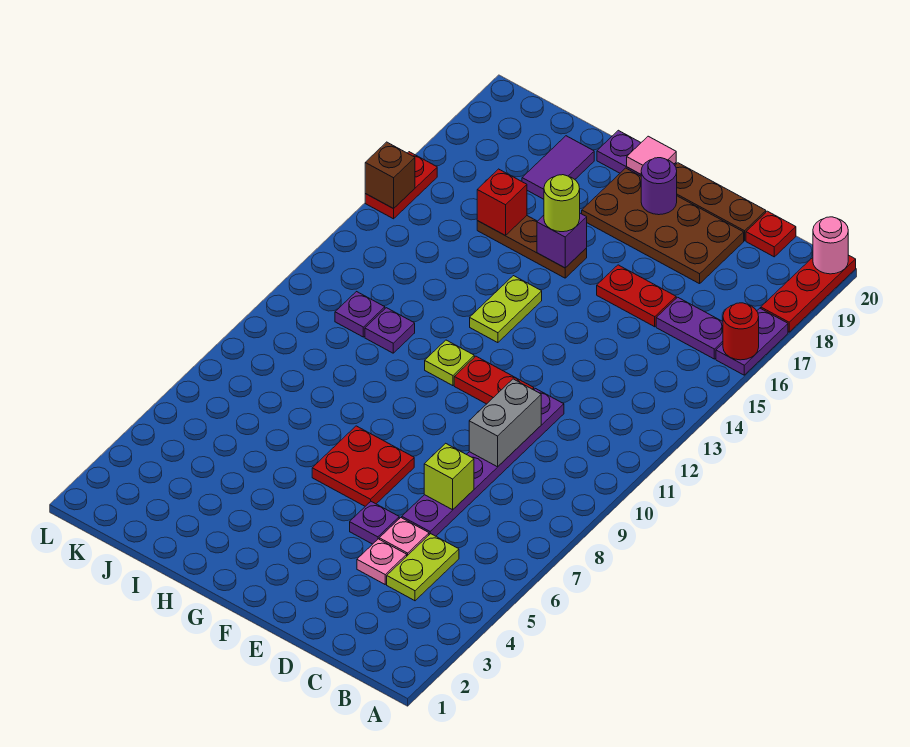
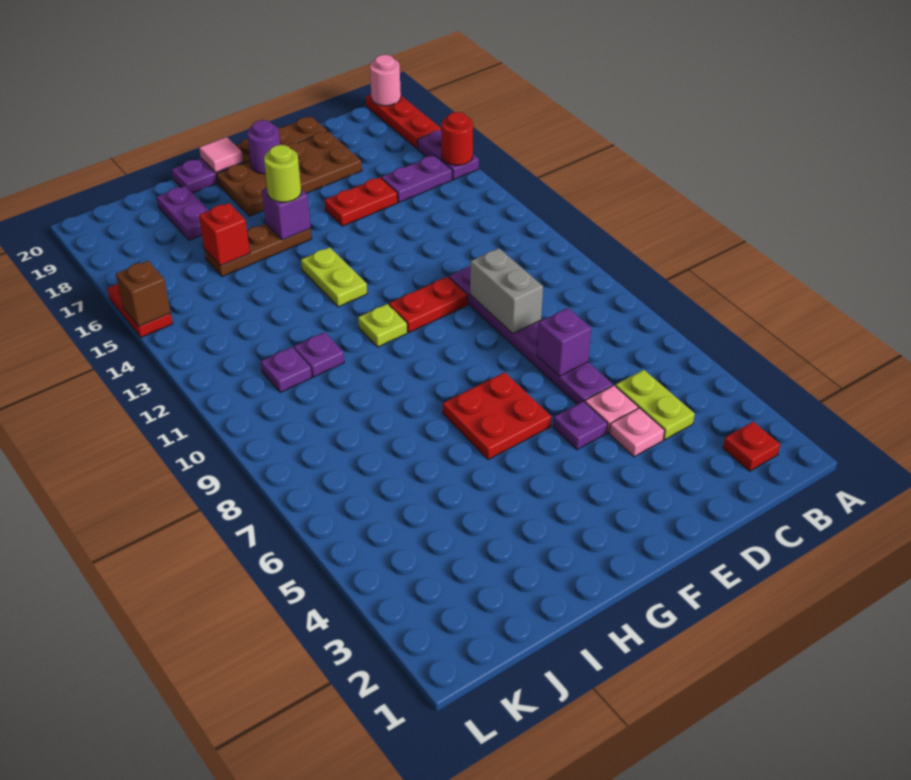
red plate C20 level 1 -> red plate B2 level 1
lime brick D7 level 2 -> purple brick D7 level 2
purple tile I18:I19 level 1 -> purple plate I18:I19 level 1

